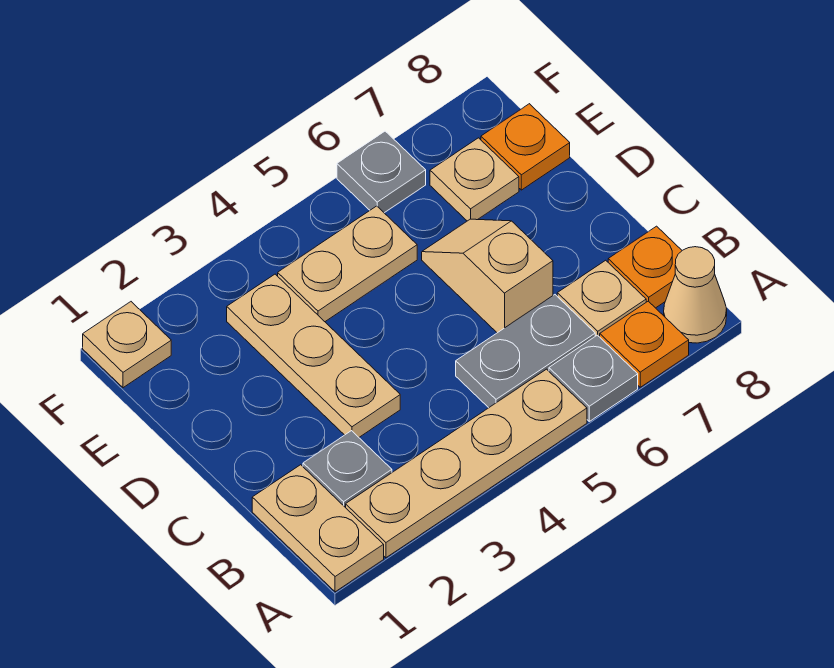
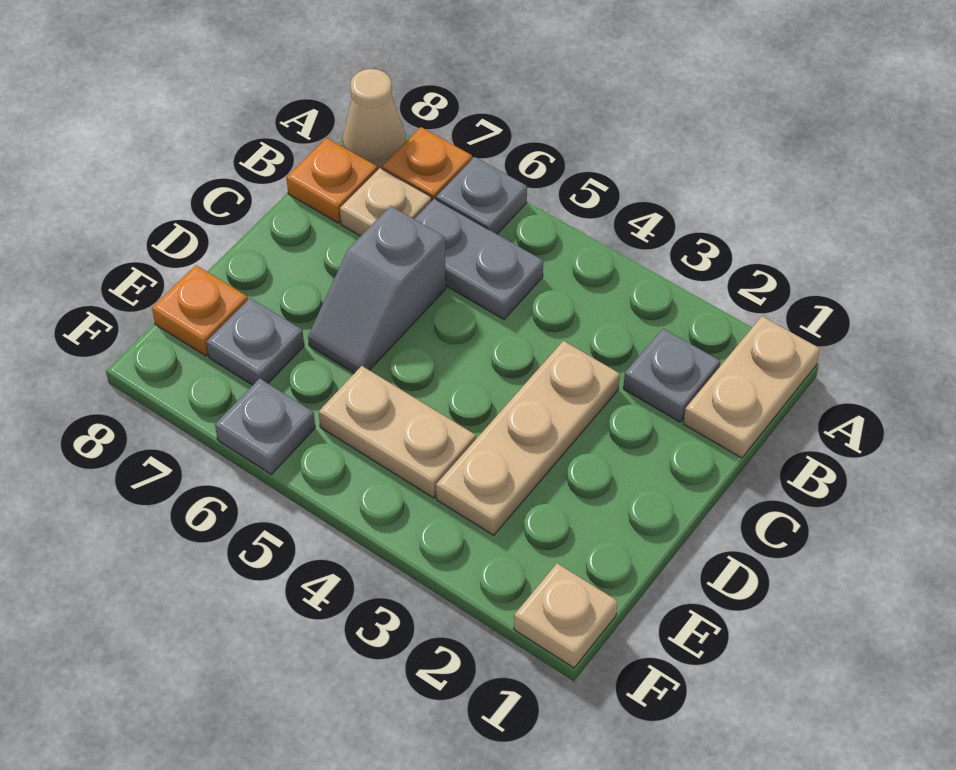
tan plate A2:A5 level 1 -> none
tan slope C6:D6 level 1 top C -> grey slope C6:D6 level 1 top C
tan plate E7 level 1 -> grey plate E7 level 1

